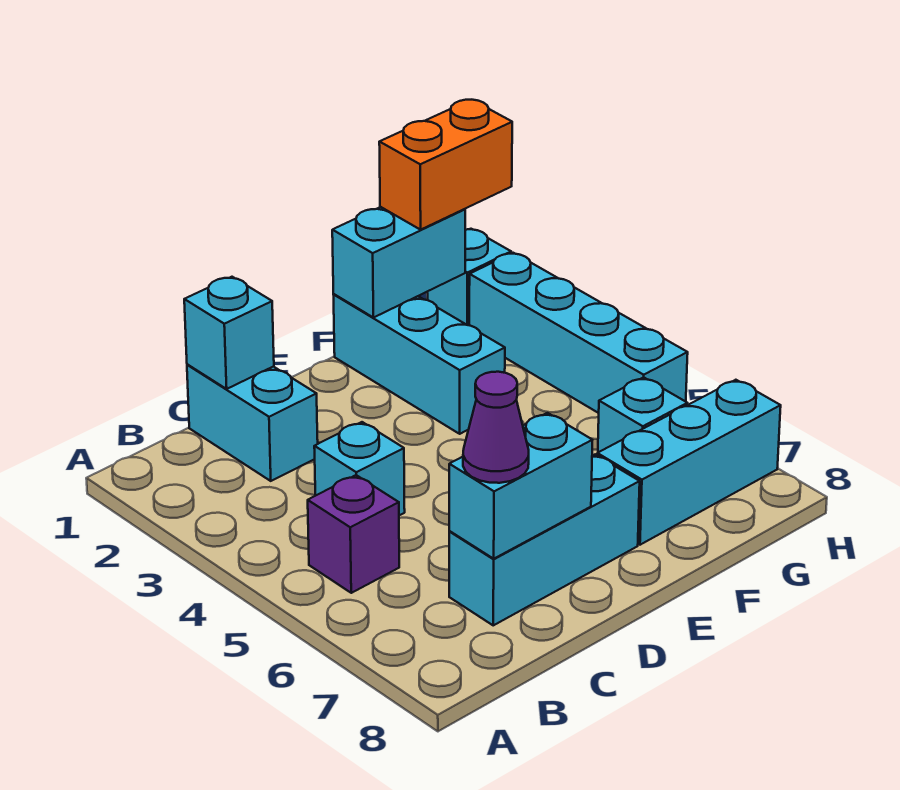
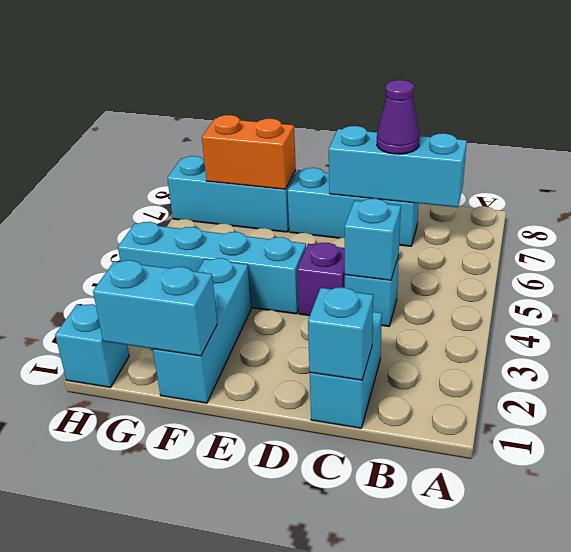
purple brick B5 level 1 -> purple brick D4 level 1
cyan brick C7:D7 level 2 -> cyan brick B7:D7 level 2
orange brick G1:H1 level 3 -> orange brick F7:G7 level 2
cyan brick G6 level 1 -> cyan brick C4 level 2
cyan brick H2:H5 level 1 -> cyan brick E4:H4 level 1

